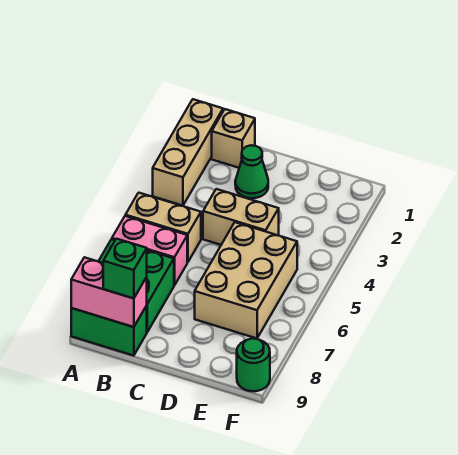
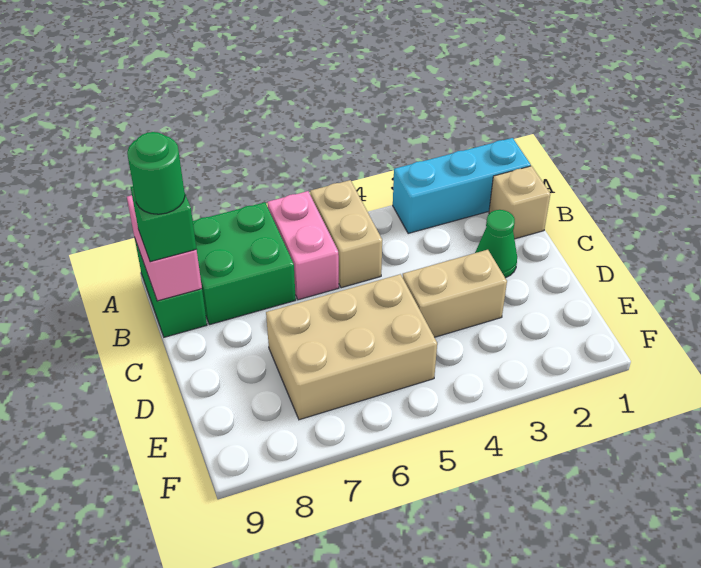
tan brick A1:A3 level 1 -> cyan brick A1:A3 level 1
tan brick C4:D4 level 1 -> tan brick D3:D4 level 1
green round brick F9 level 1 -> green round brick B9 level 4

